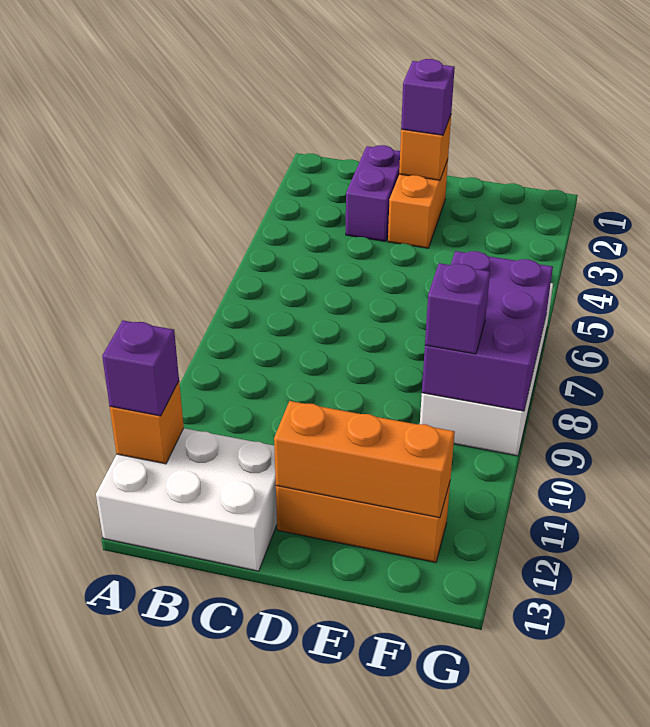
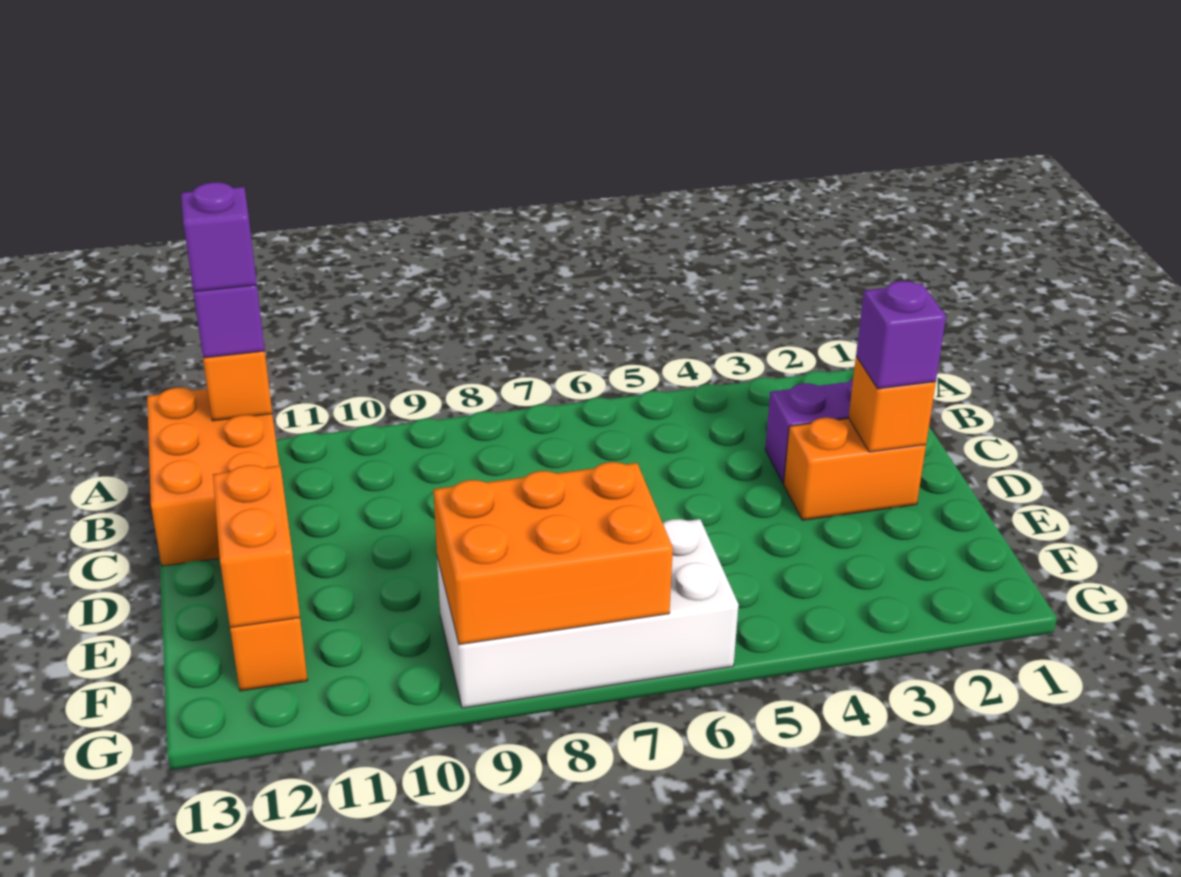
white brick A12:C13 level 1 -> orange brick A12:C13 level 1
orange brick D12:F12 level 2 -> orange brick E12:F12 level 2
purple brick F7:G9 level 2 -> orange brick F7:G9 level 2
purple brick F9 level 3 -> purple brick A12 level 4

